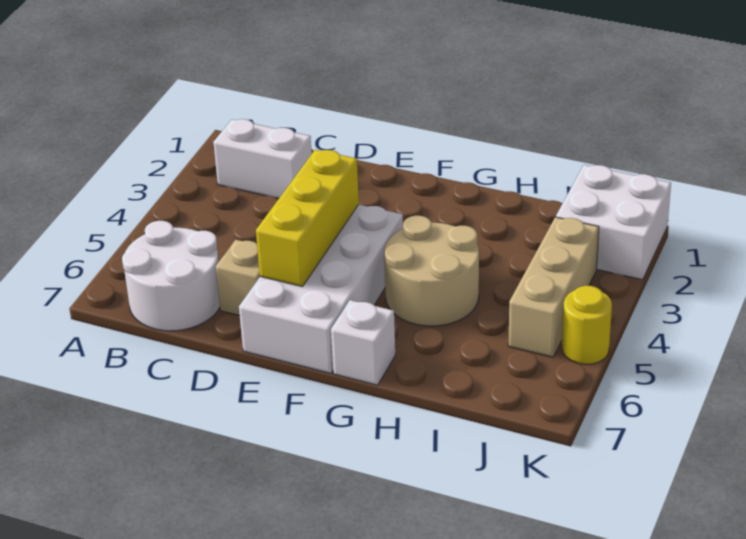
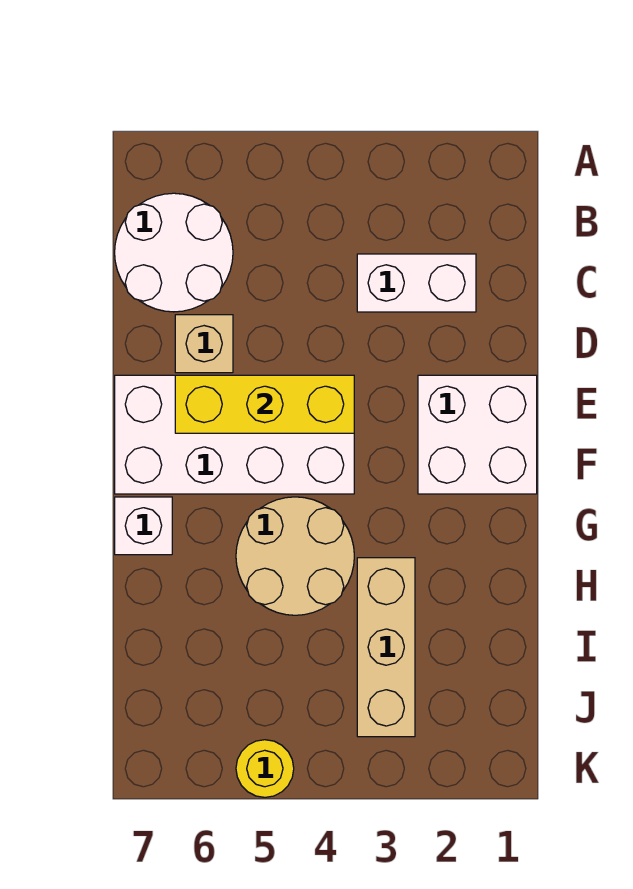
white brick B2:C2 level 1 -> white brick C2:C3 level 1
white brick J1:K2 level 1 -> white brick E1:F2 level 1
tan brick J3:J5 level 1 -> tan brick H3:J3 level 1

